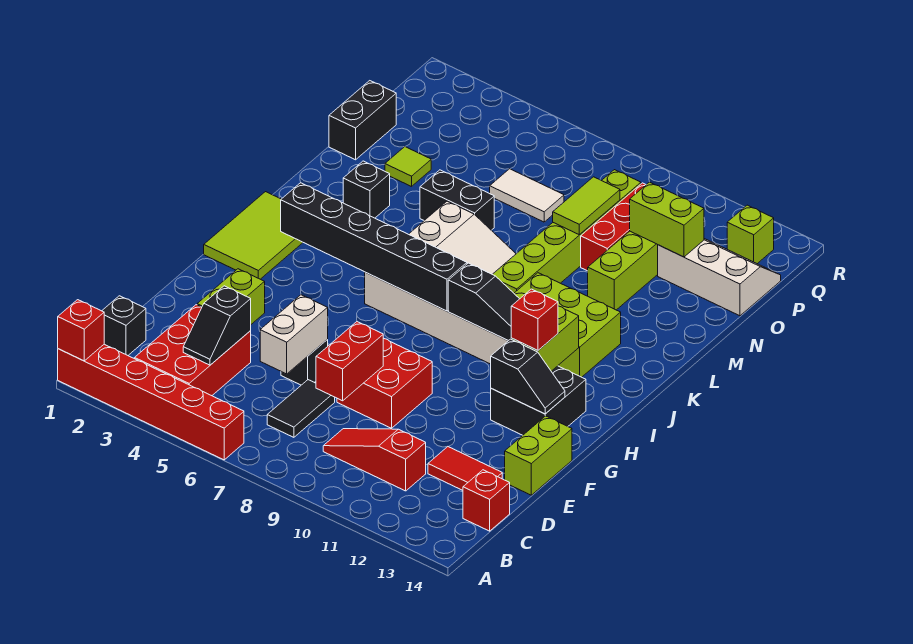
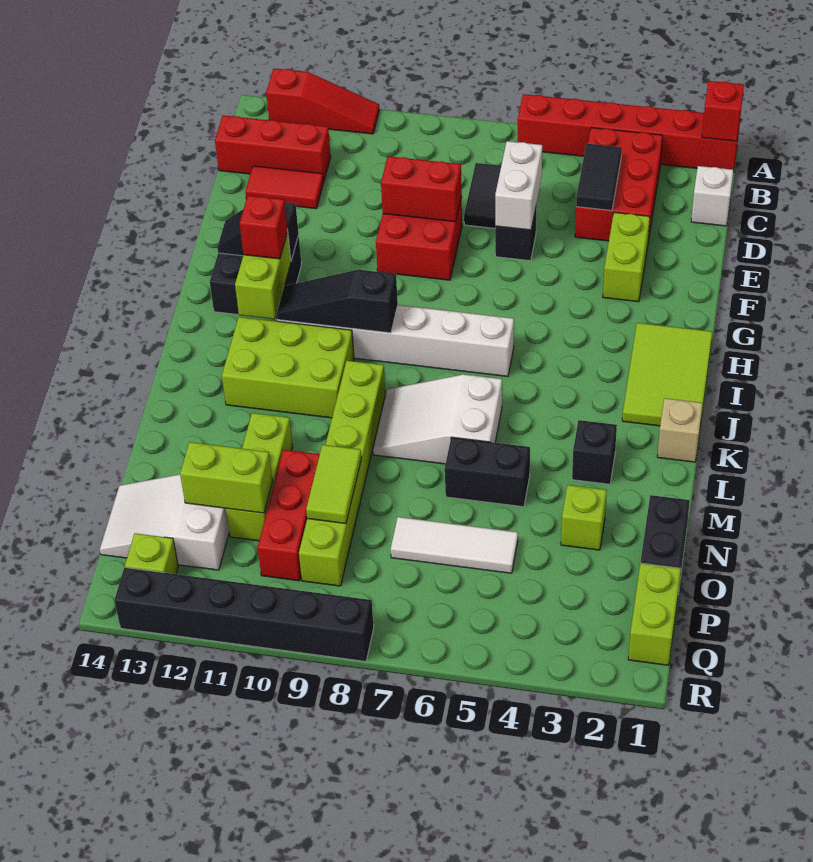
black brick C1 level 1 -> white brick C1 level 1
black slope C4:D4 level 2 top D -> black tile C4:D4 level 2
red slope C9:C11 level 1 top 11 -> red slope A11:A13 level 1 top 13
red brick C14 level 1 -> red brick C12:C14 level 1
red brick D8:E8 level 2 -> red brick E8:E9 level 2
lime brick E14:F14 level 1 -> lime brick P1:Q1 level 1
black brick I3:I8 level 2 -> black brick R8:R13 level 1
none -> tan brick K1 level 1
lime tile N3 level 1 -> lime brick N3 level 1
white tile O6:O7 level 1 -> white tile O5:O7 level 1
white slope O12:P14 level 1 top O -> white slope O12:P14 level 1 top 12

